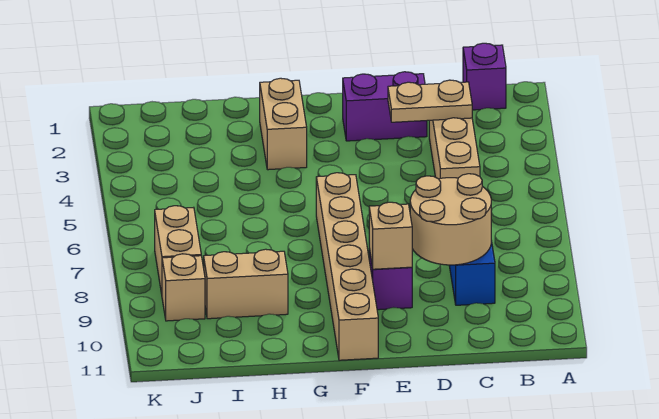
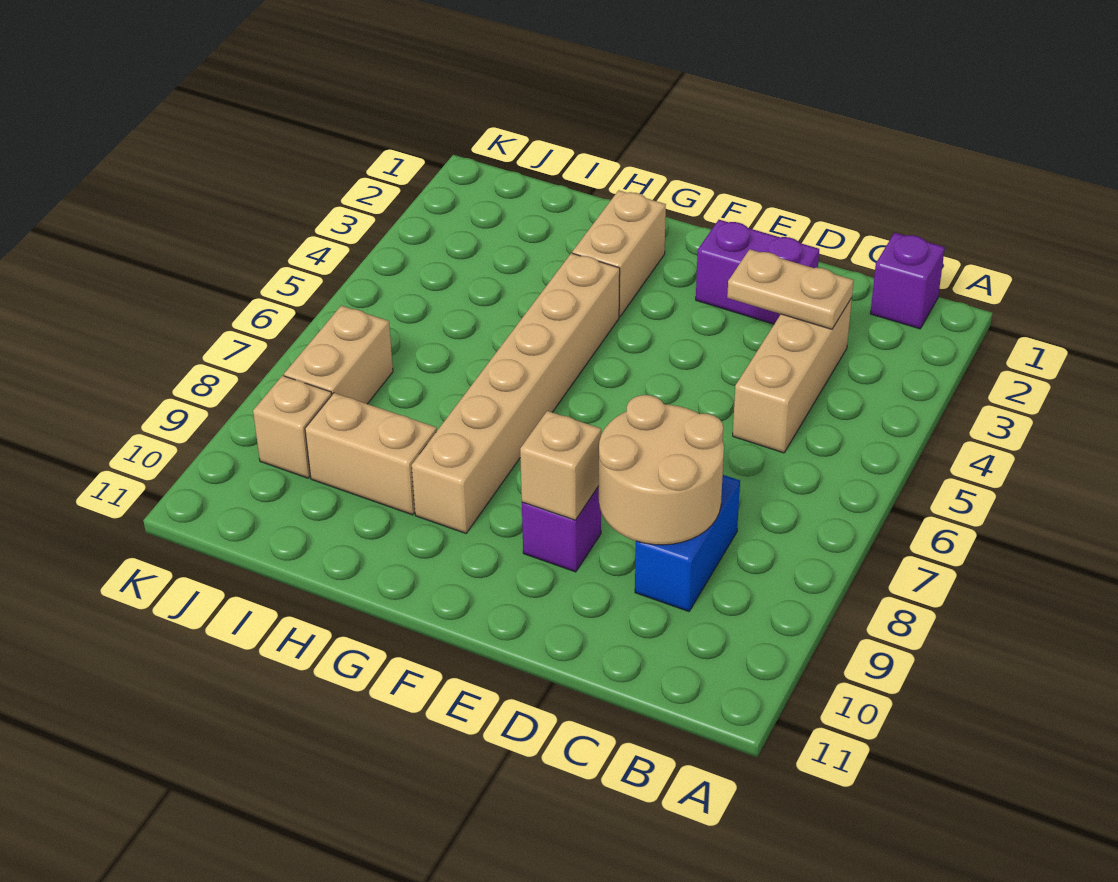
tan brick F6:F11 level 1 -> tan brick G4:G9 level 1

